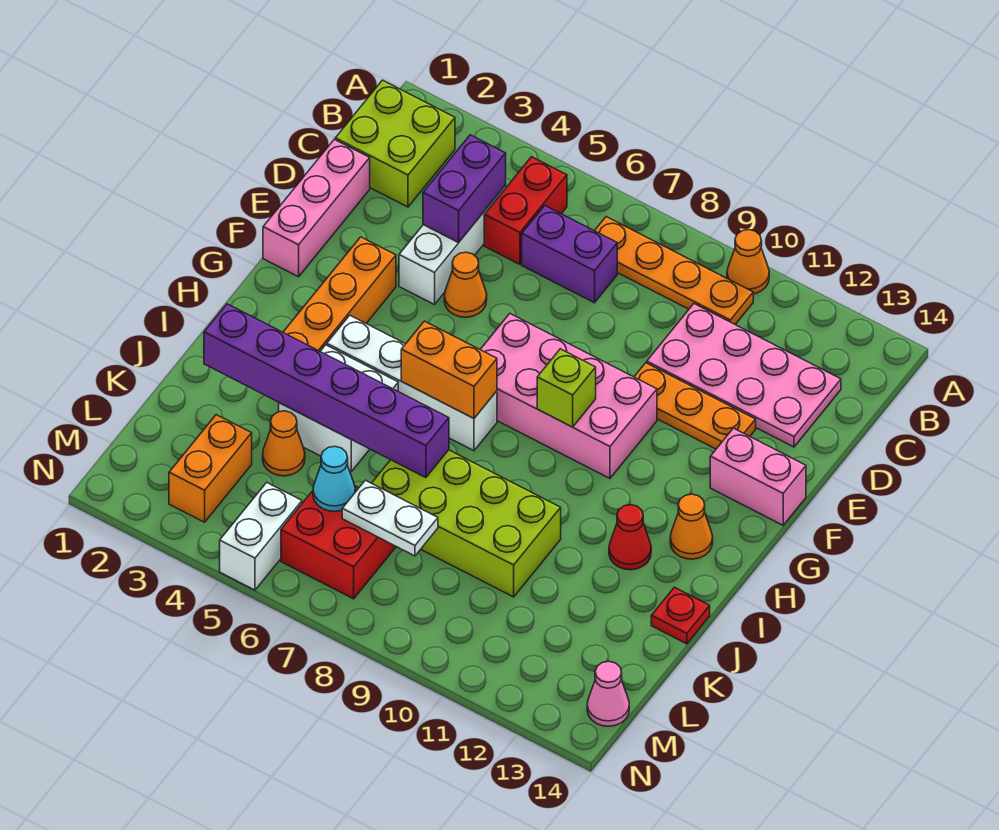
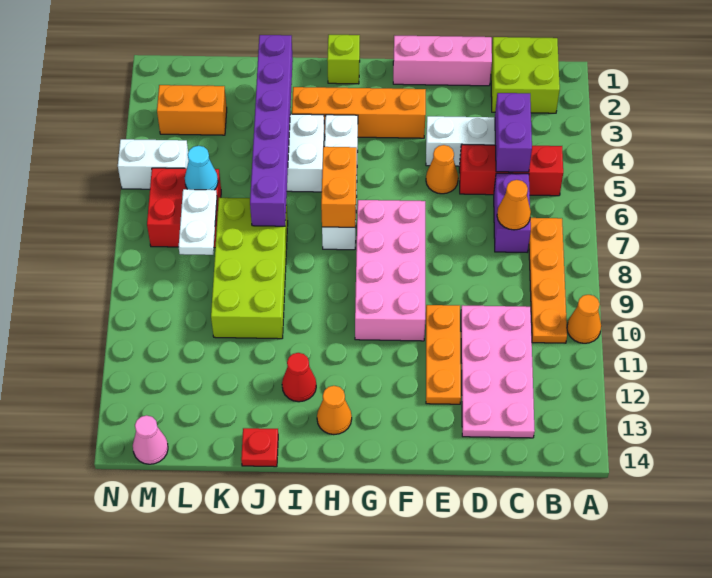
red brick B5:C5 level 1 -> red brick B5:D5 level 1
purple brick C4:D4 level 2 -> purple brick C4:C5 level 2
pink brick F13:F14 level 1 -> none
lime brick G9 level 2 -> lime brick H1 level 1
orange cone K4 level 1 -> orange cone C7 level 2

